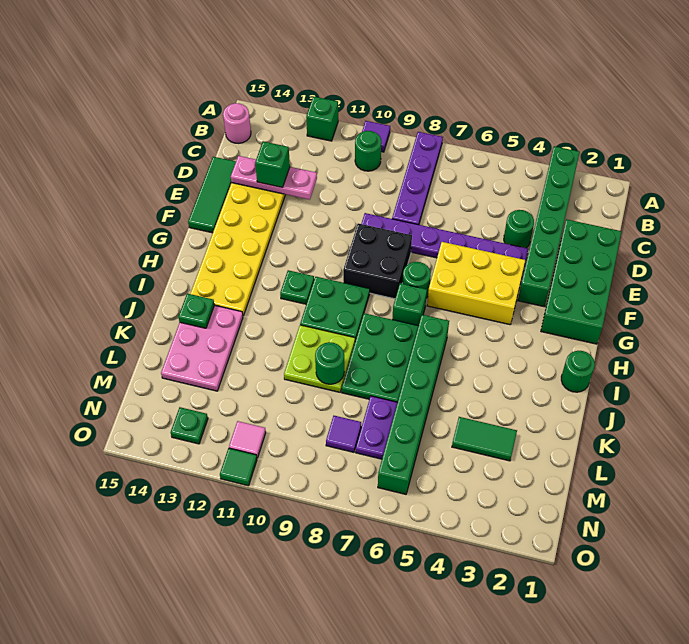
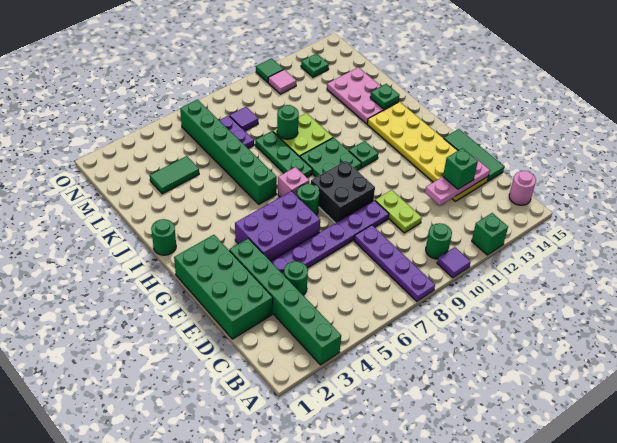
none -> lime plate D10:E10 level 1
yellow brick F4:G6 level 1 -> purple brick F4:G6 level 1
green brick H7 level 1 -> pink brick H7 level 1
green plate I7:K8 level 1 -> green plate I8:K8 level 1

